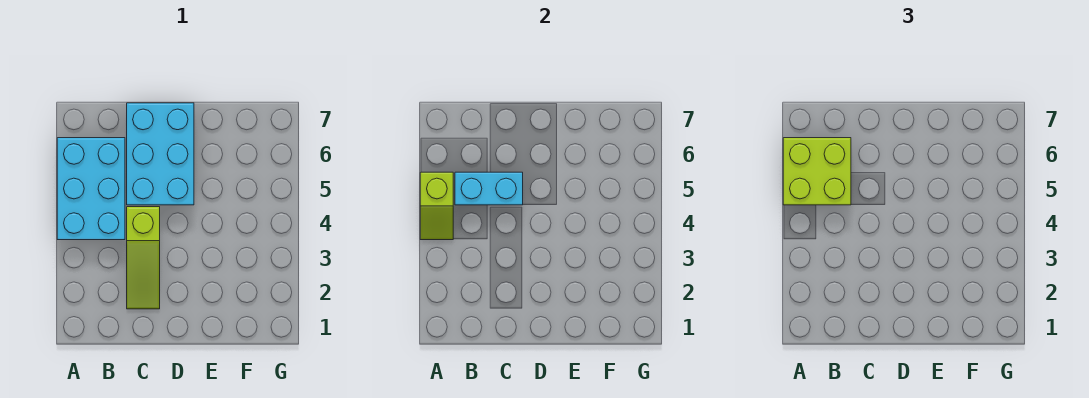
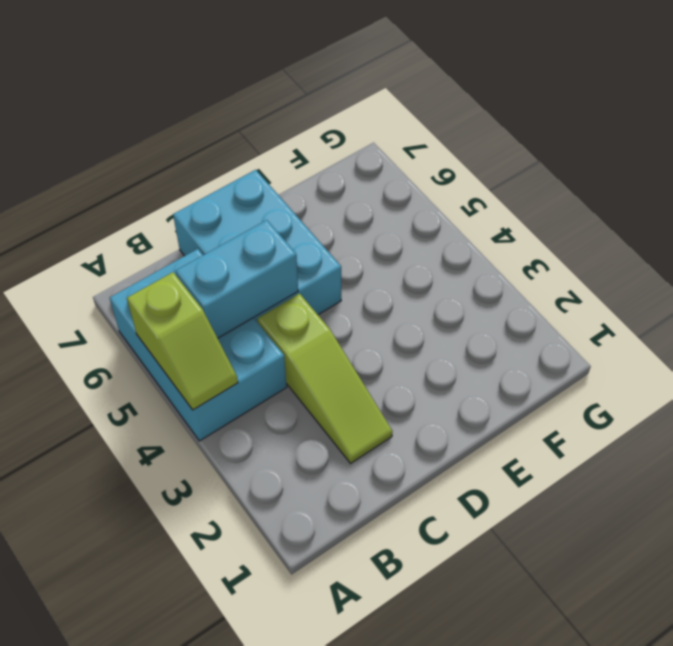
lime brick A5:B6 level 3 -> none

